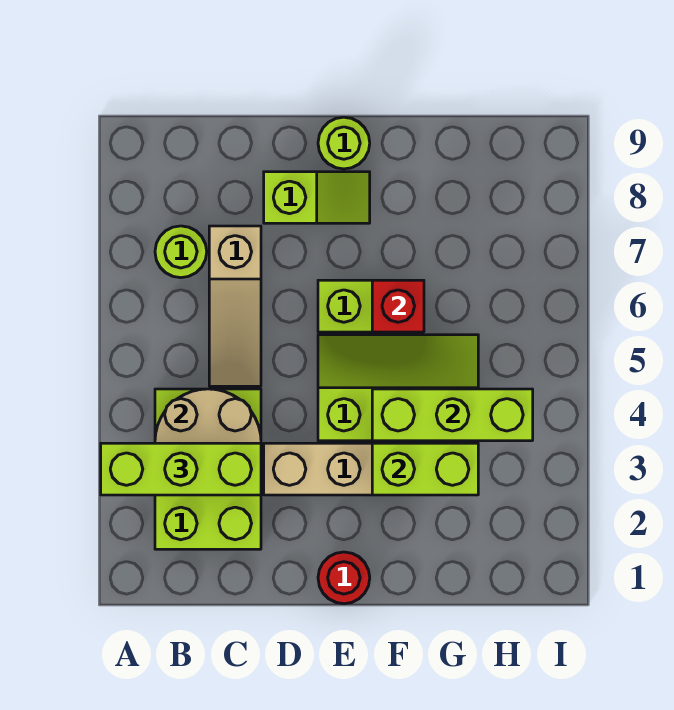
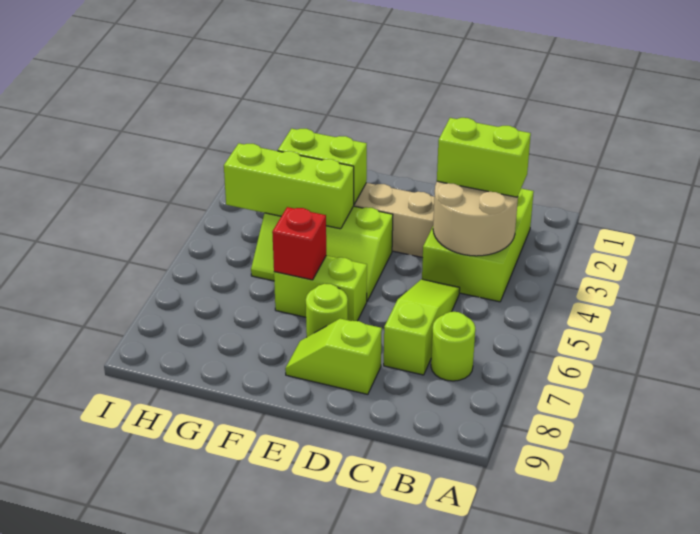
lime brick A3:C3 level 3 -> lime brick B3:C3 level 3
tan slope C5:C7 level 1 top 7 -> lime slope C5:C7 level 1 top 7
red round brick E1 level 1 -> none
lime round brick E9 level 1 -> lime round brick E7 level 1

